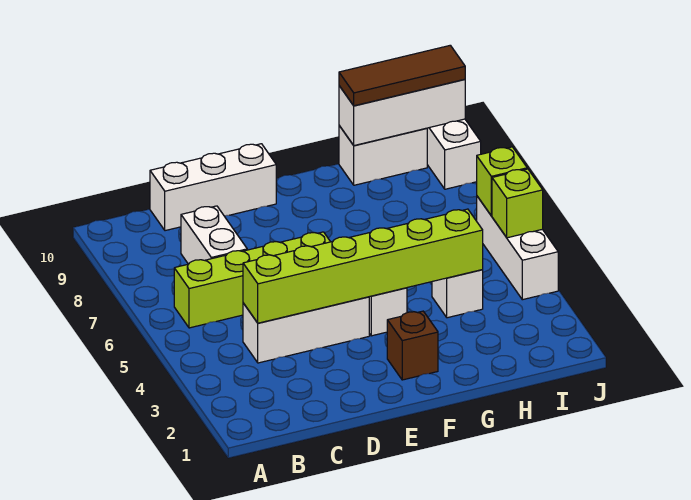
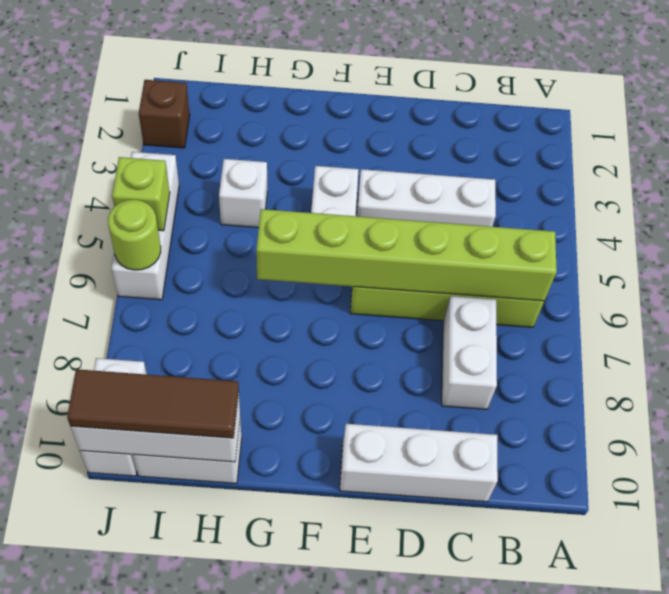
lime brick C4:H4 level 2 -> lime brick B6:G6 level 2
brown brick F2 level 1 -> brown brick J2 level 1
lime brick J6 level 2 -> lime round brick J6 level 2

